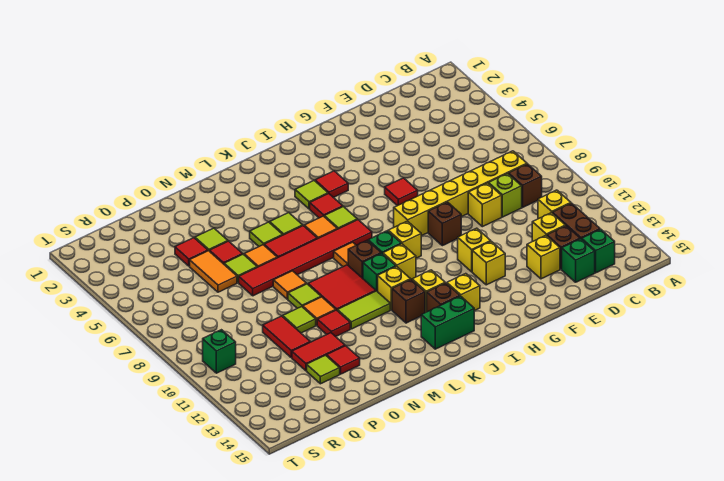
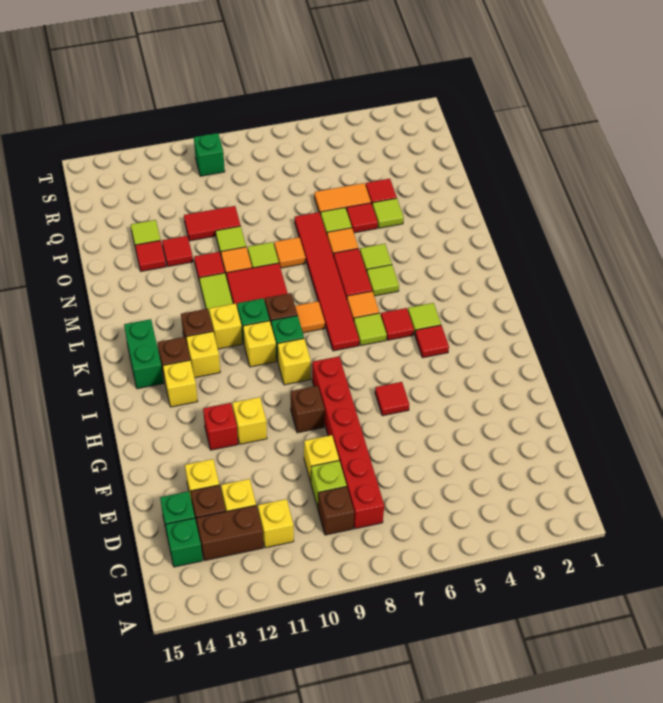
yellow brick C8:H8 level 1 -> red brick C8:H8 level 1
yellow brick G12 level 1 -> red brick G12 level 1
red tile O12:P12 level 1 -> red tile O12 level 1

